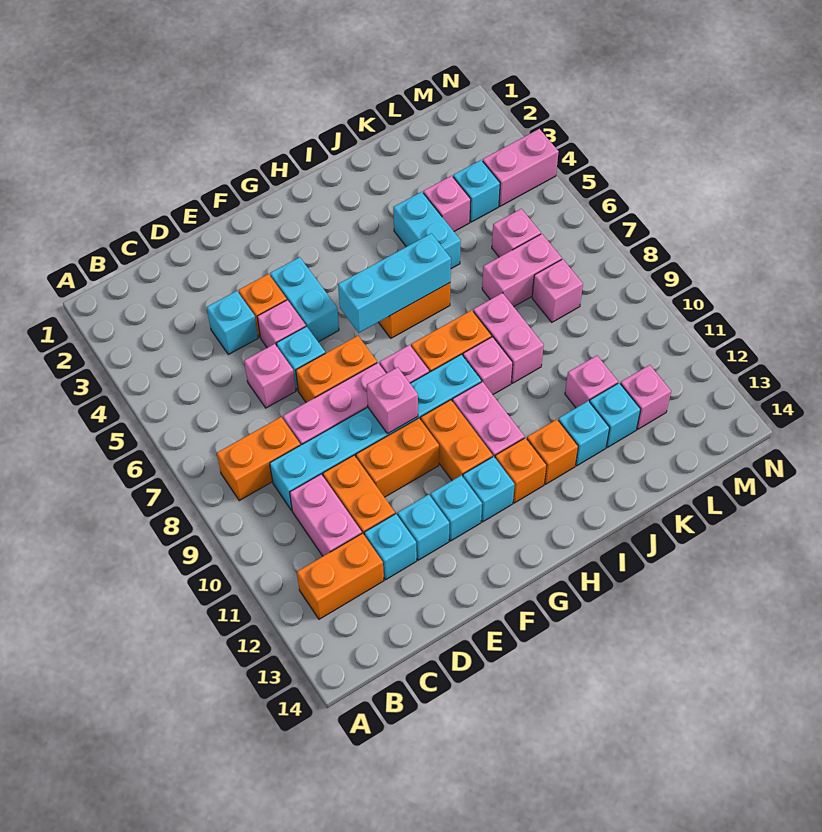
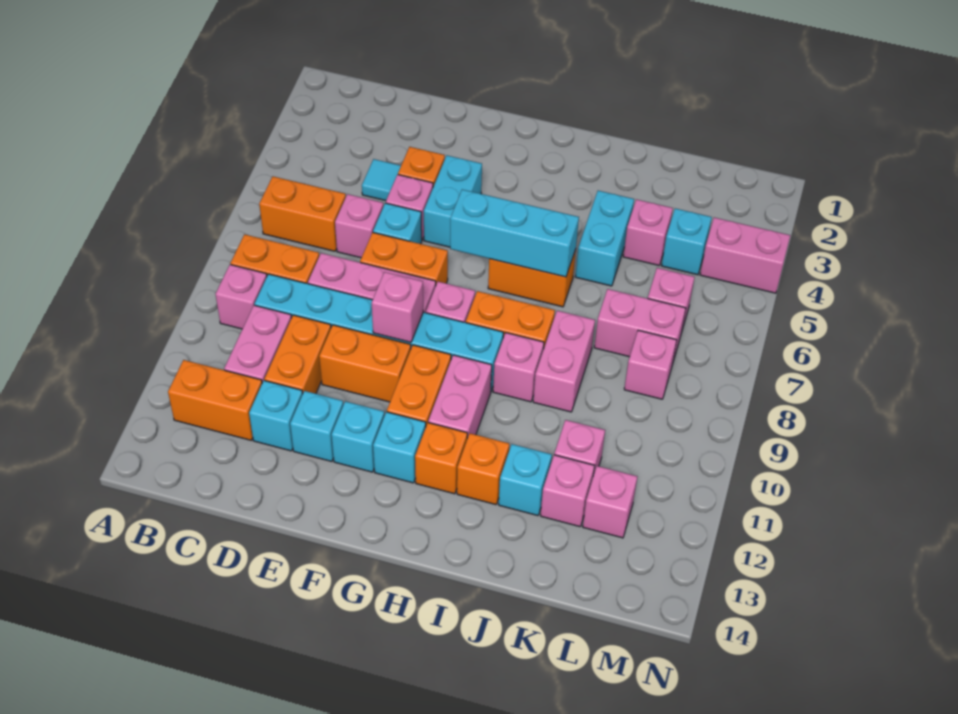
none -> orange brick B6:C6 level 1
none -> pink brick B9 level 1
cyan brick D4 level 1 -> cyan tile D4 level 1
cyan brick K12 level 1 -> pink brick K12 level 1

